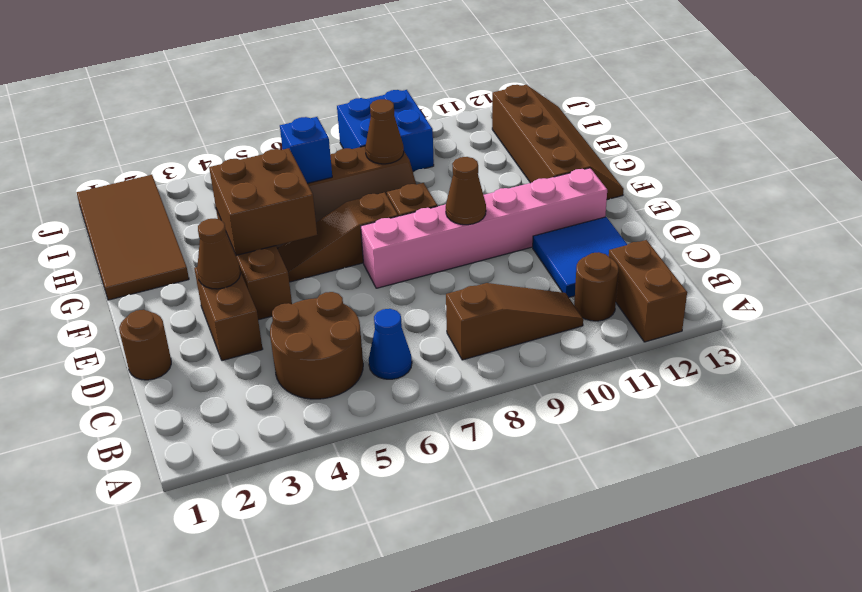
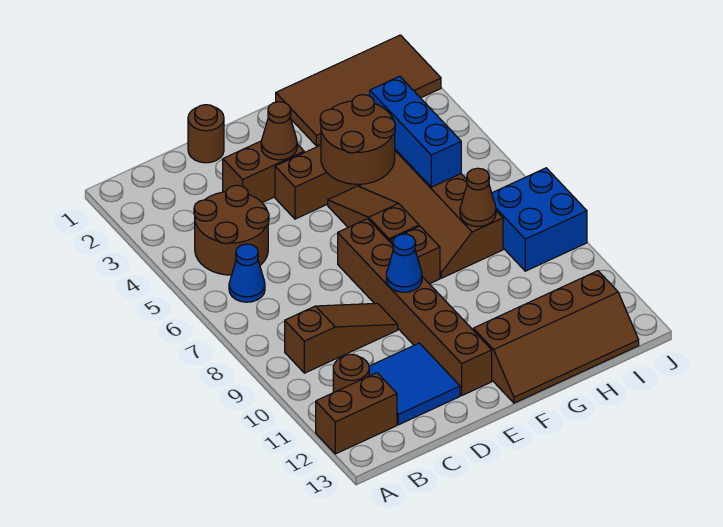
brown slope B8:B10 level 1 top 8 -> brown slope B9:D9 level 1 top B
pink brick E7:E12 level 1 -> brown brick E7:E12 level 1
brown cone E9 level 2 -> blue cone E9 level 2
brown brick F4:G5 level 2 -> brown round brick F4:G5 level 2
blue brick H6 level 2 -> blue brick H4:H6 level 2

